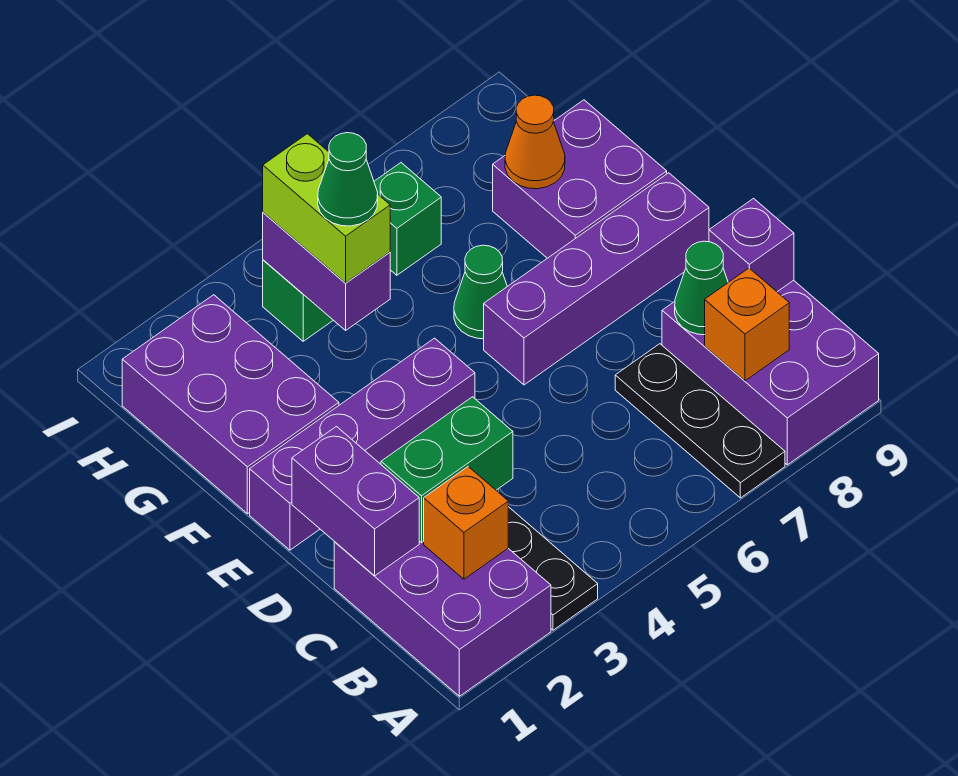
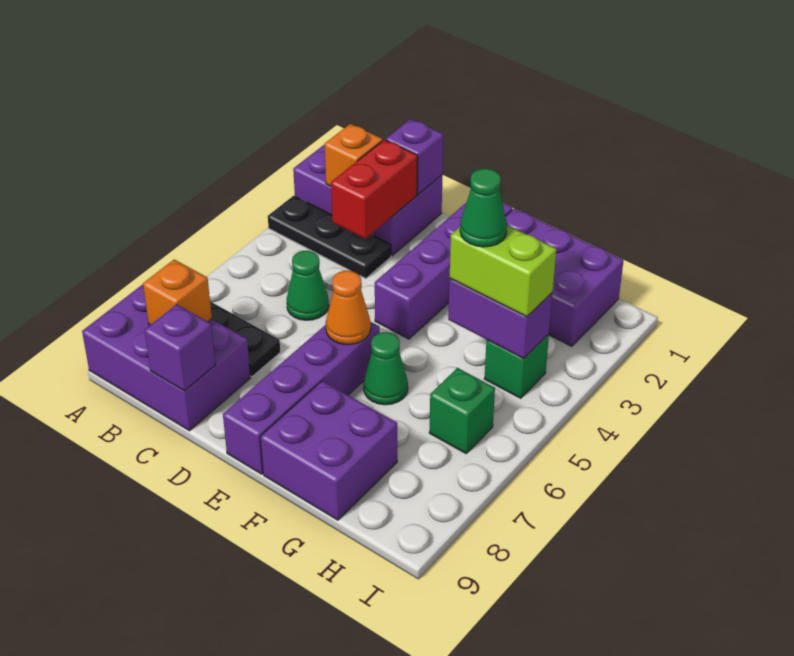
purple brick C1:D1 level 2 -> purple brick C1 level 2
green brick C2:C3 level 2 -> red brick C2:C3 level 2
green cone C8 level 2 -> green cone C5 level 1
orange cone G8 level 2 -> orange cone E6 level 2

